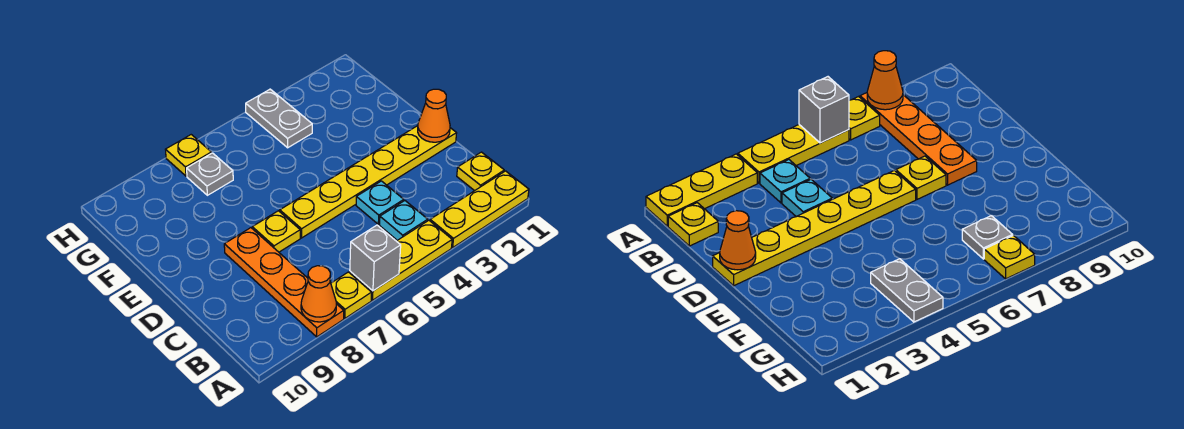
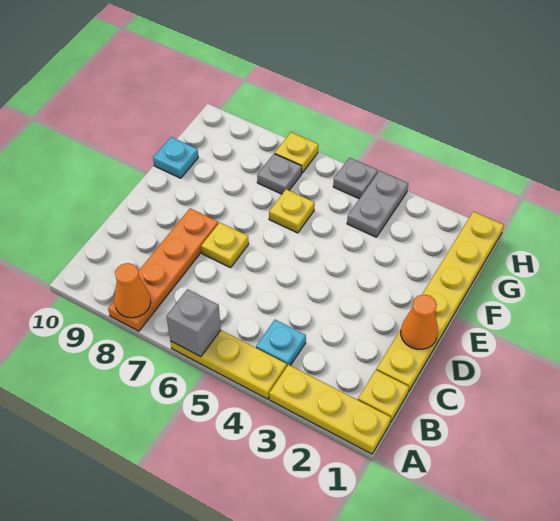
yellow plate A7 level 1 -> yellow plate F6 level 1
cyan plate C4 level 1 -> cyan plate F10 level 1
yellow plate D1:D6 level 1 -> yellow plate C1:H1 level 1
none -> grey plate H5 level 1

